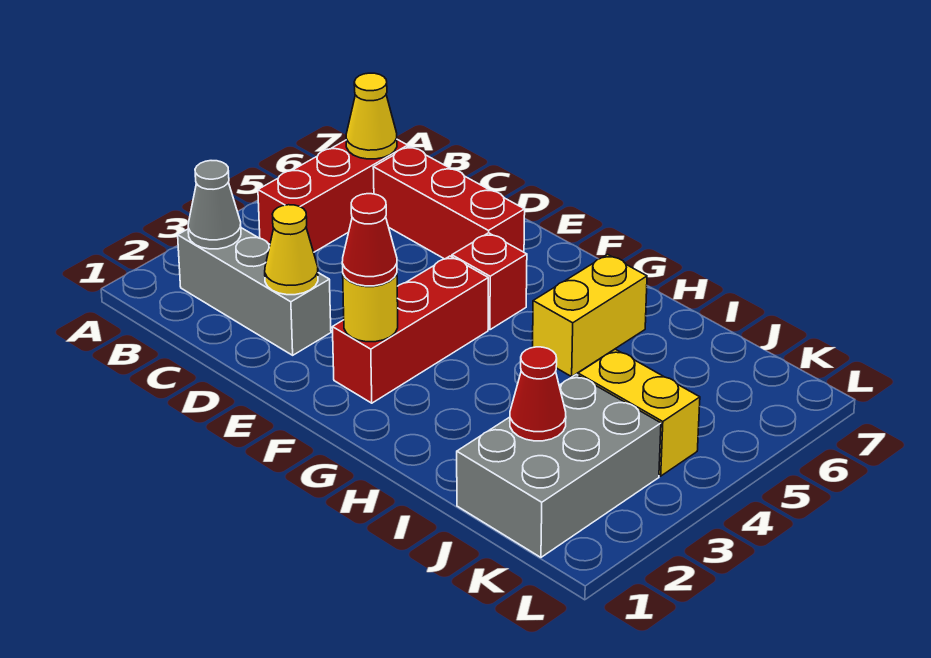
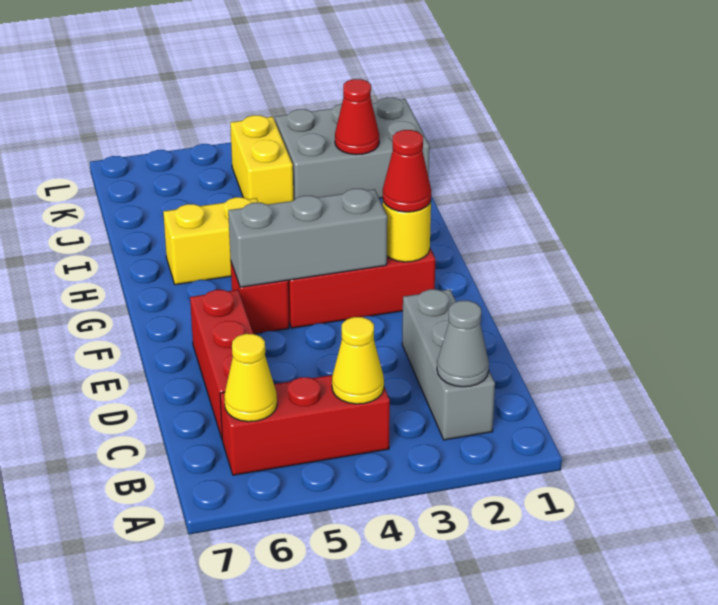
yellow cone D2 level 2 -> yellow cone B4 level 2
none -> grey brick F3:F5 level 2

